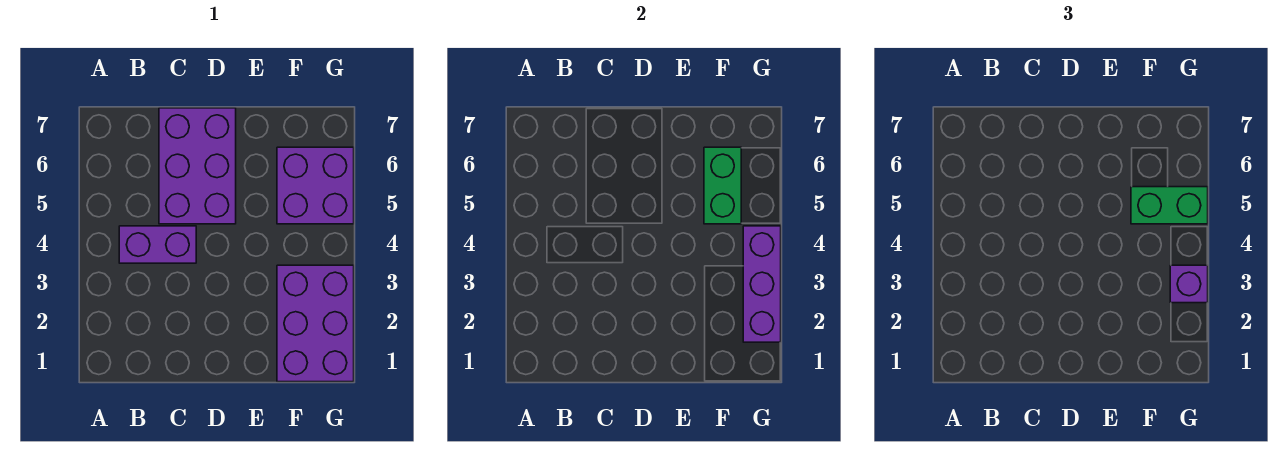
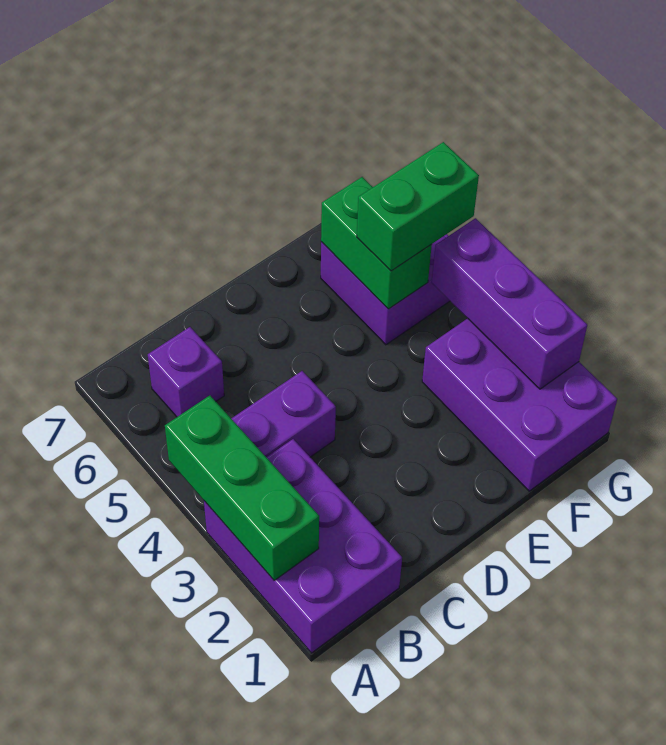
none -> green brick A2:A4 level 2
purple brick C5:D7 level 1 -> purple brick A1:B3 level 1
purple brick G3 level 3 -> purple brick B6 level 1

